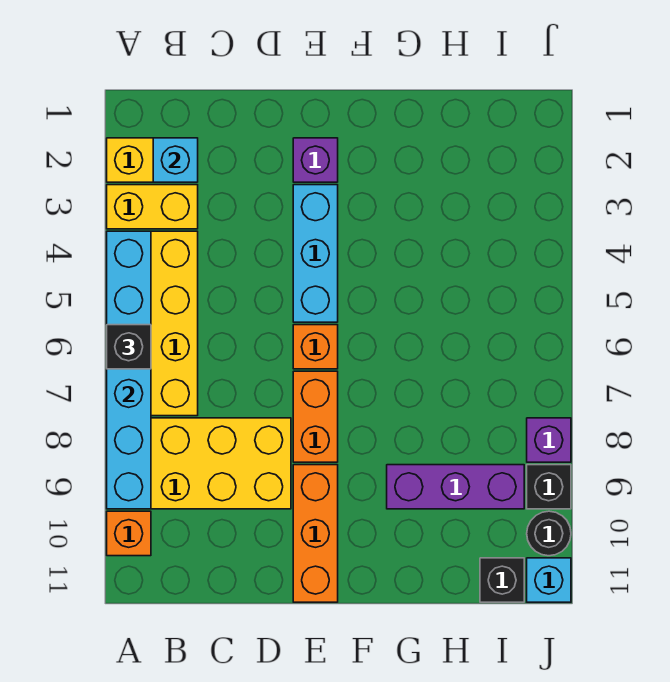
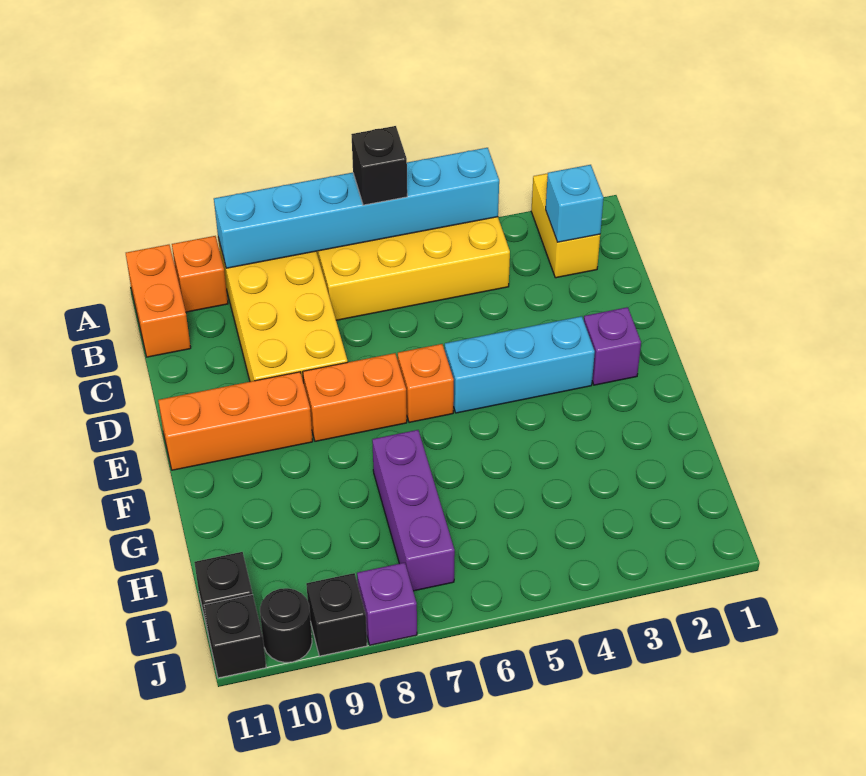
yellow brick A3:B3 level 1 -> none
none -> orange brick A11:B11 level 1
purple brick G9:I9 level 1 -> purple brick G7:I7 level 1
cyan brick J11 level 1 -> black brick J11 level 1

